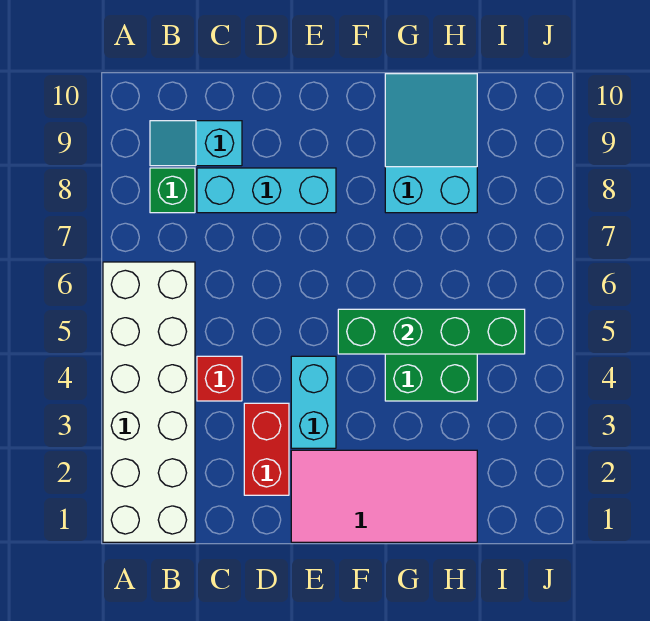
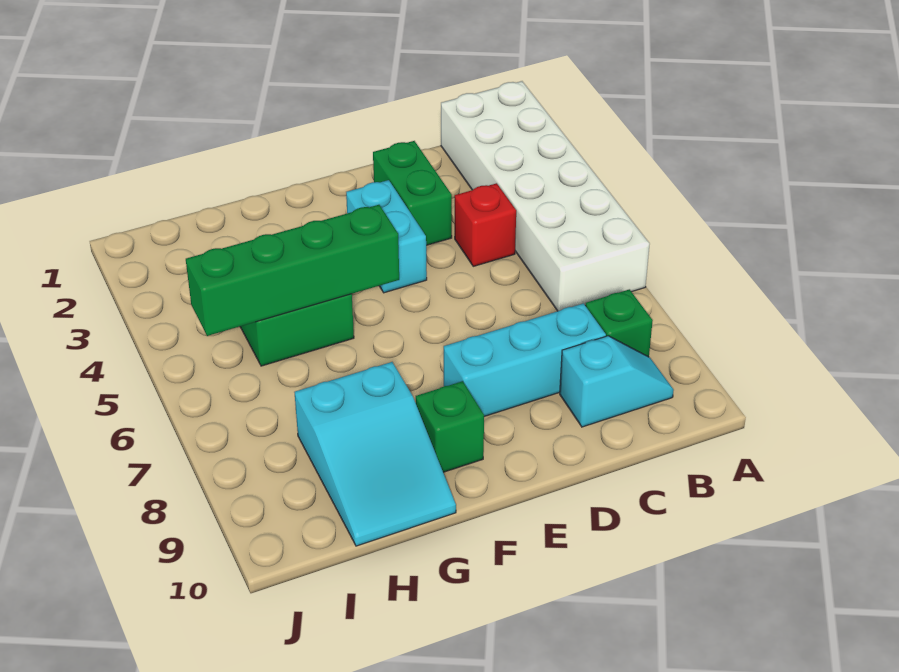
red brick D2:D3 level 1 -> green brick D2:D3 level 1
pink tile E1:H2 level 1 -> none
none -> green brick F9 level 1

